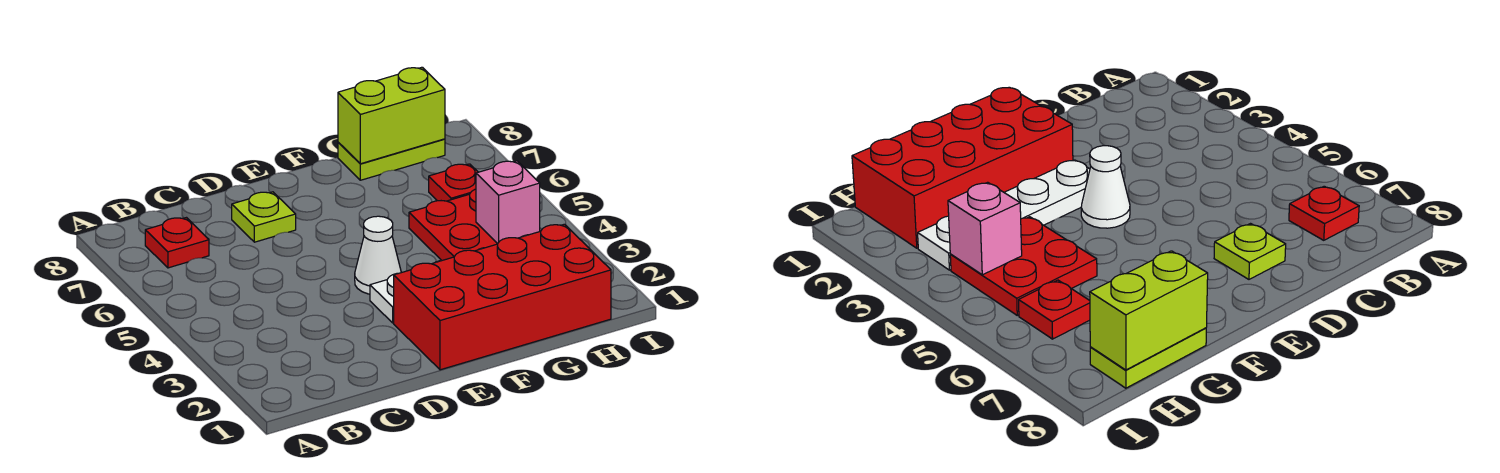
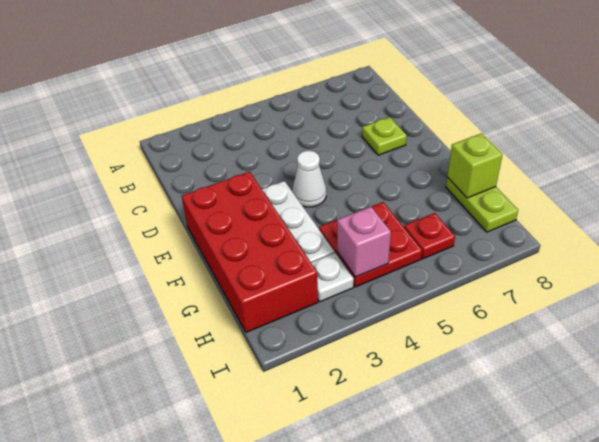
red plate B7 level 1 -> none
lime brick G8:H8 level 2 -> lime brick G8 level 2

